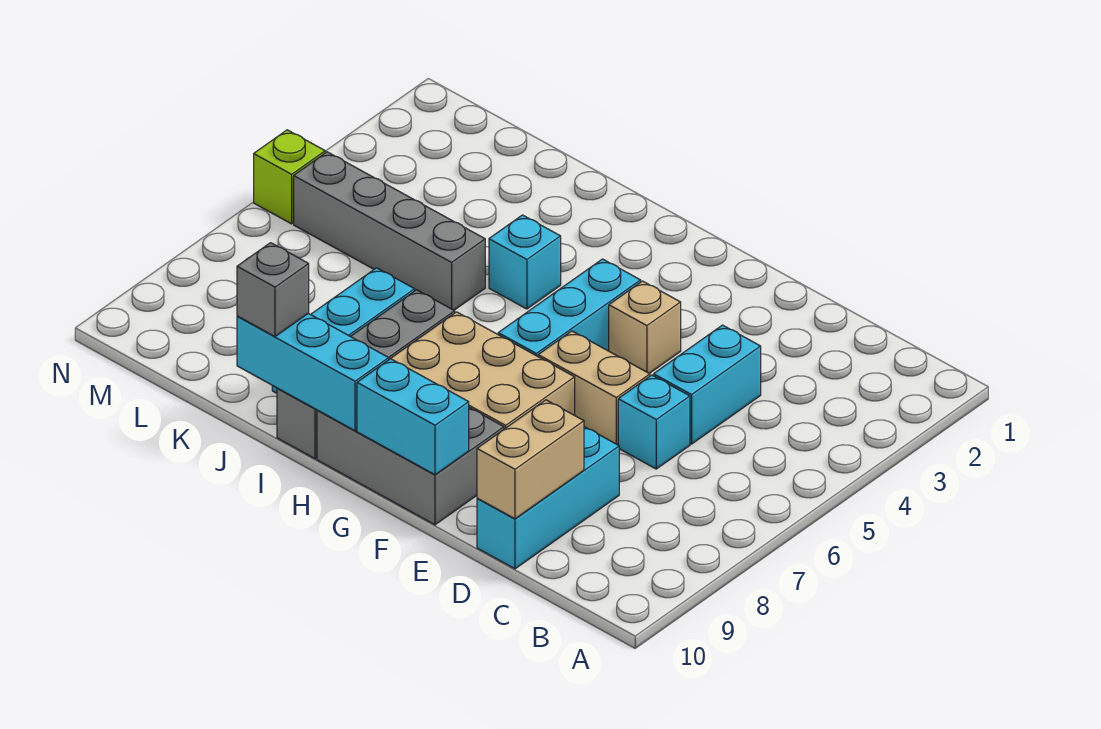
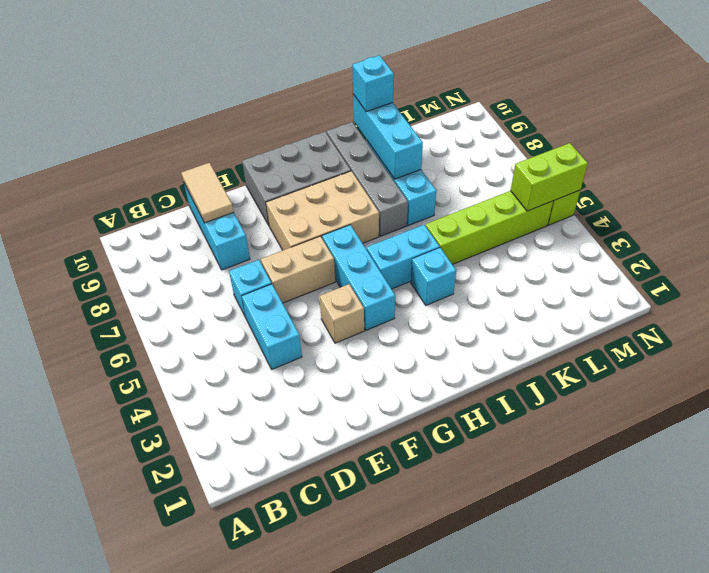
tan brick D9:D10 level 2 -> tan tile D9:D10 level 2
cyan brick F10:G10 level 2 -> cyan brick H5:I5 level 1
cyan brick H10:J10 level 2 -> cyan brick J8:J10 level 2
grey brick J5:M5 level 1 -> lime brick J5:M5 level 1
grey brick J10 level 3 -> cyan brick J10 level 3
none -> lime brick M5:N5 level 2

